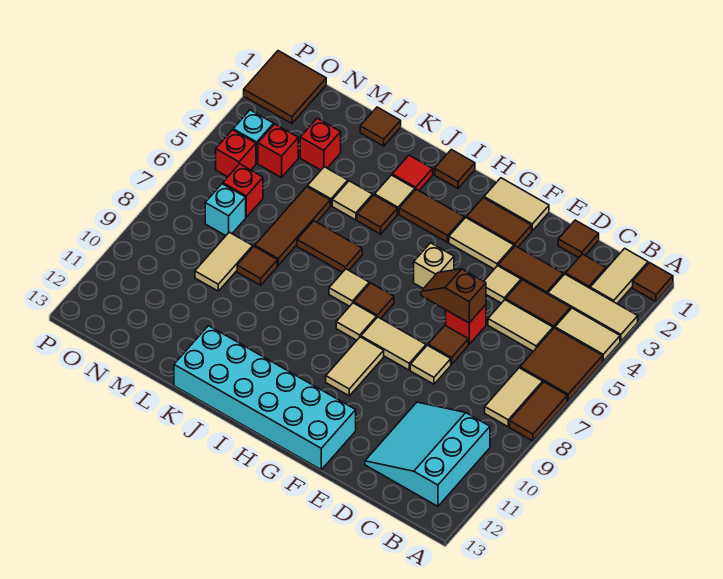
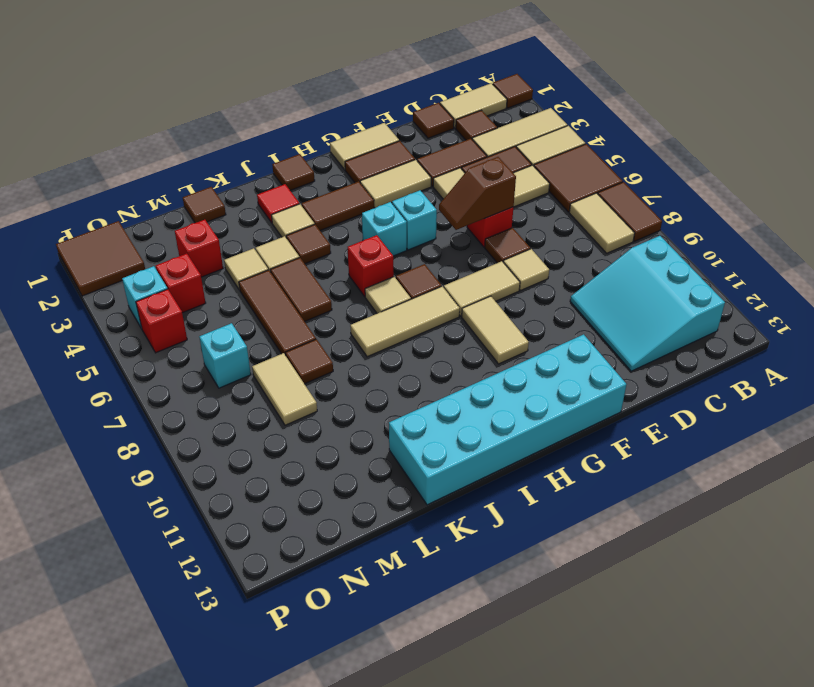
tan tile B1:B2 level 1 -> tan tile B1:C1 level 1
tan brick G5 level 1 -> cyan brick G5 level 1
none -> cyan brick H5 level 1
tan tile H8 level 1 -> tan tile H8:J8 level 1
brown tile J6:K6 level 1 -> brown tile K5:K6 level 1
red brick N6 level 1 -> red brick I6 level 1

